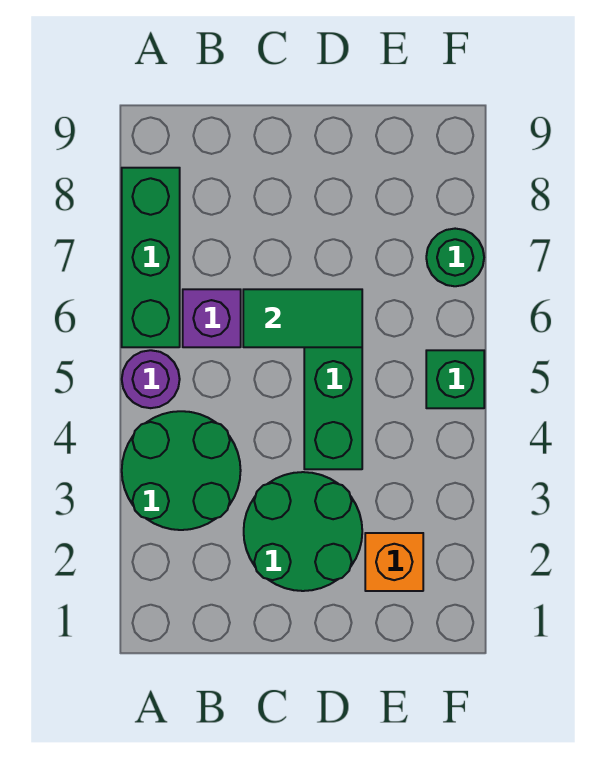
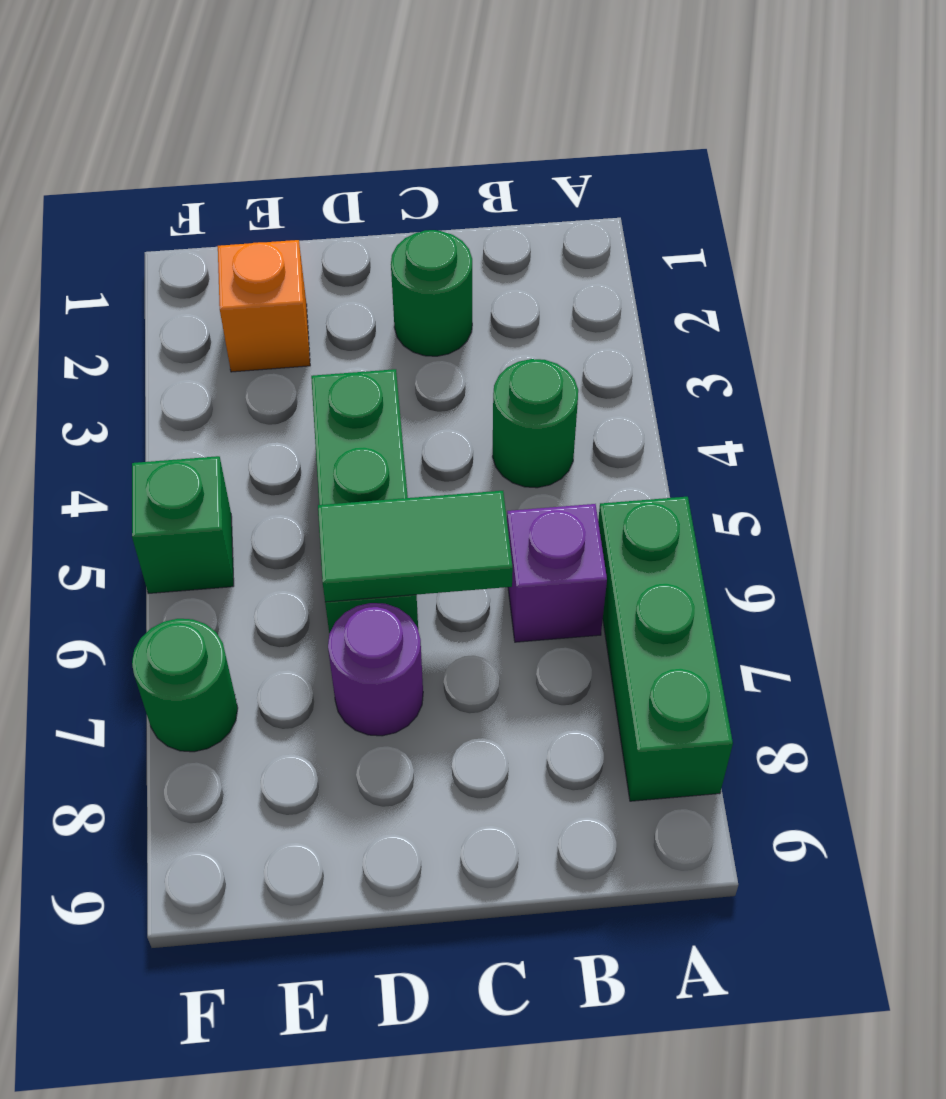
green round brick A3:B4 level 1 -> green round brick B4 level 1
purple round brick A5 level 1 -> purple round brick D7 level 1
green round brick C2:D3 level 1 -> green round brick C2 level 1

